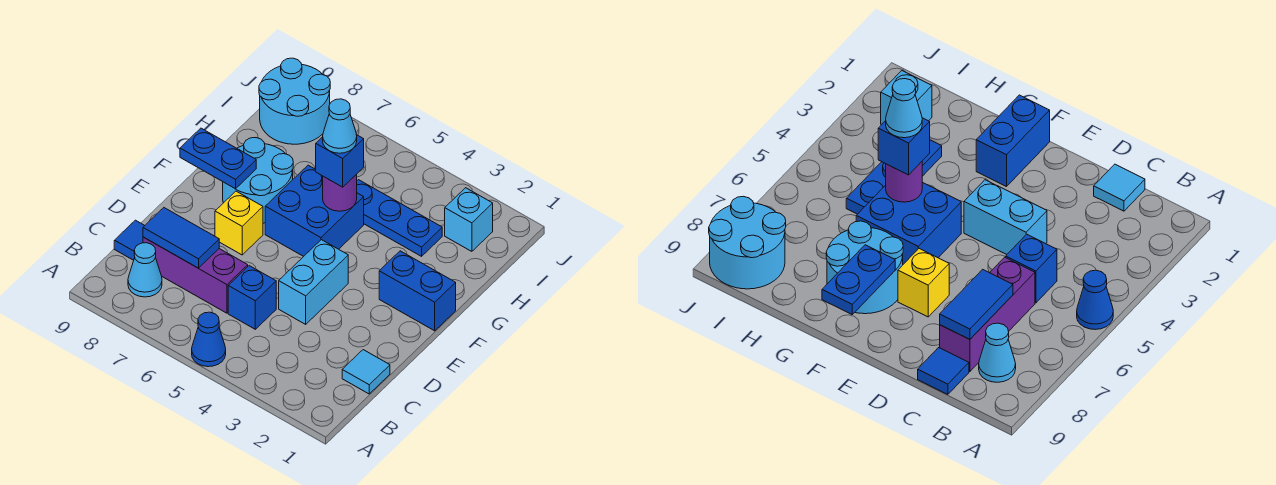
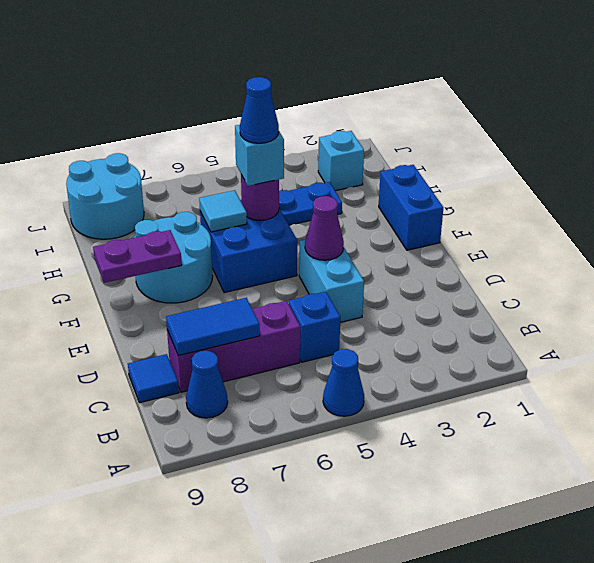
cyan cone B8 level 1 -> blue cone B8 level 1
cyan tile C1 level 1 -> cyan tile G6 level 2
none -> purple cone E4 level 2
yellow brick E7 level 1 -> none
blue brick F1:F2 level 1 -> blue brick F1:G1 level 1
blue plate F8:F9 level 2 -> purple plate F8:F9 level 2
blue brick G5 level 3 -> cyan brick G5 level 3
cyan cone G5 level 4 -> blue cone G5 level 4

